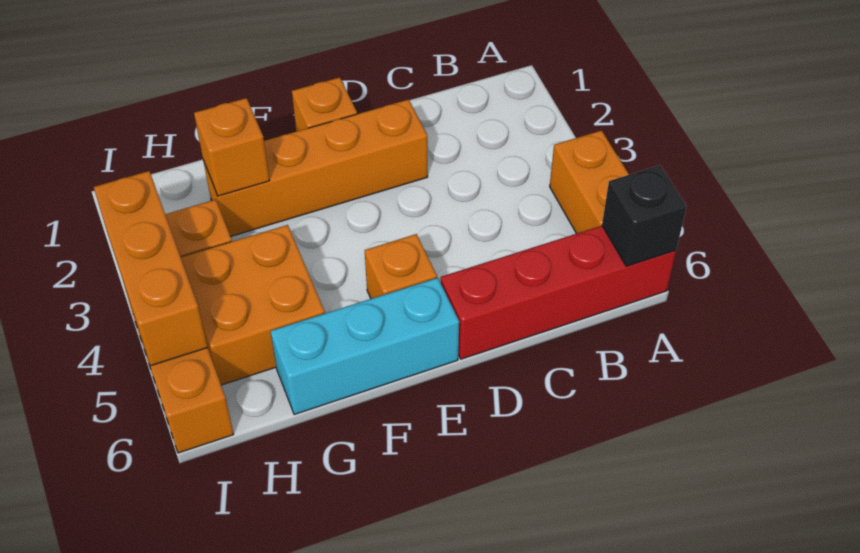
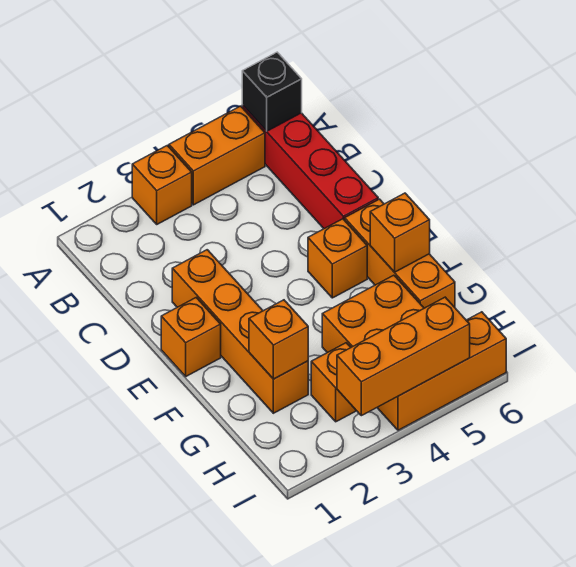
none -> orange brick A3 level 1
cyan brick E6:G6 level 1 -> orange brick E6:G6 level 1
none -> orange brick F6 level 2

